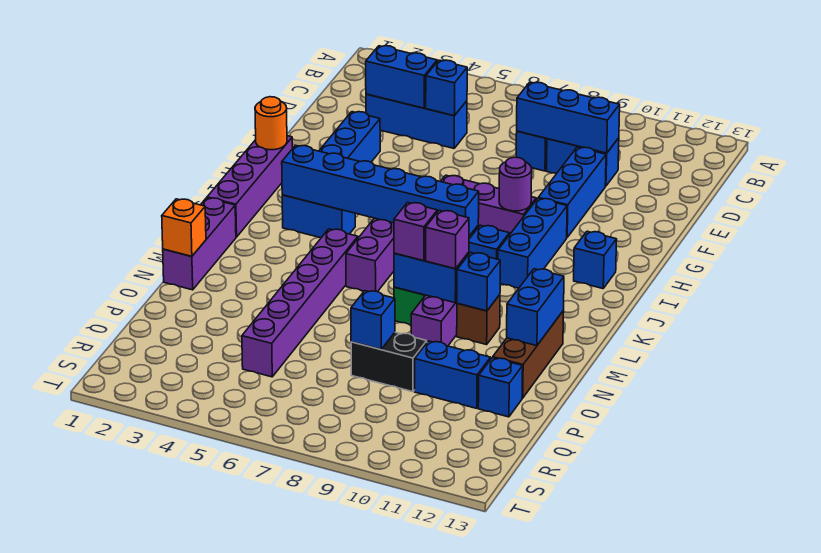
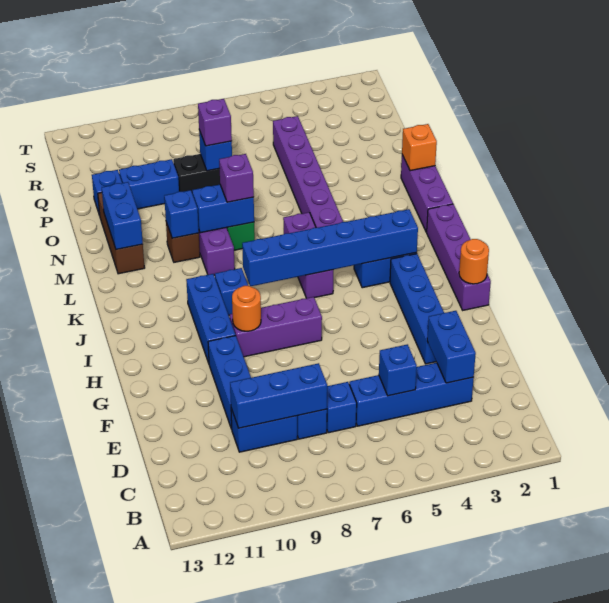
blue brick D3:D5 level 1 -> blue brick D3:D6 level 1
blue brick D3:D4 level 2 -> blue brick D3:E3 level 2
purple round brick H9 level 2 -> orange round brick H9 level 2
blue brick I12 level 1 -> blue brick D7 level 1
purple brick M9 level 3 -> purple brick P8 level 3

